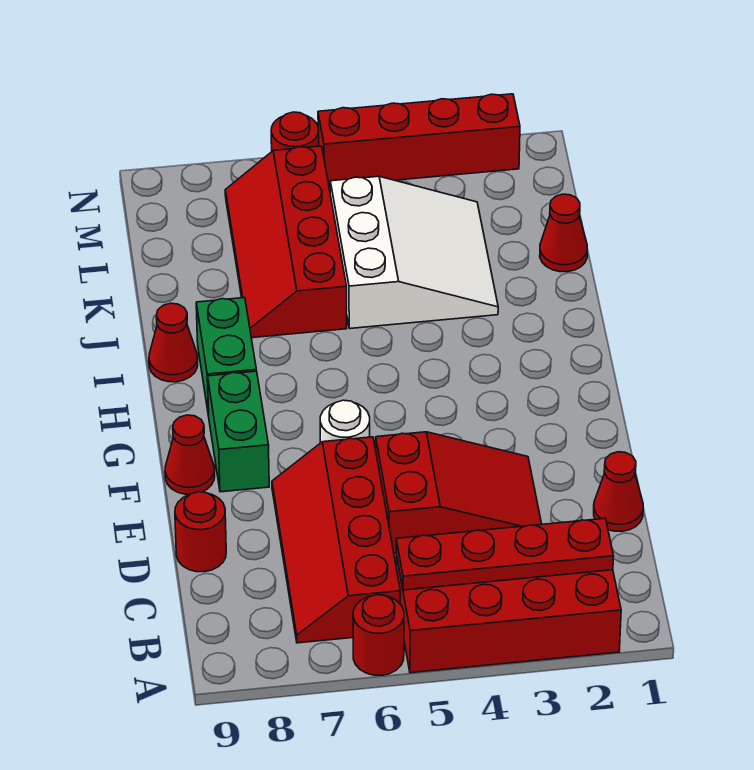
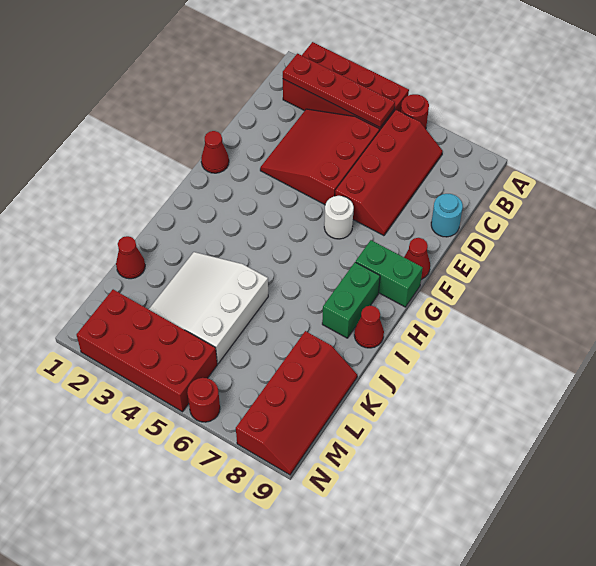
red cone D1 level 1 -> red cone F1 level 1
red slope D3:E5 level 1 top 5 -> red slope C3:E5 level 1 top 5
red round brick D9 level 1 -> cyan round brick D9 level 1
green brick F8:G8 level 1 -> green brick G8:G9 level 1
red slope J6:M7 level 1 top 6 -> red slope K8:N9 level 1 top 8
red brick N2:N5 level 1 -> red brick M2:N5 level 1

